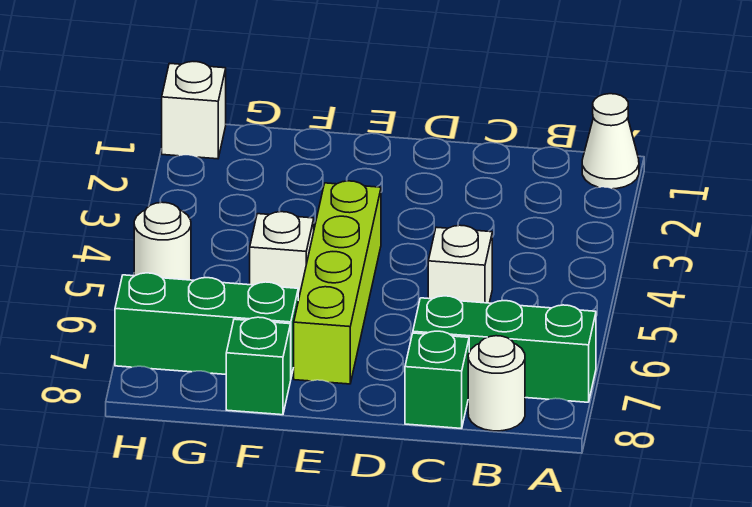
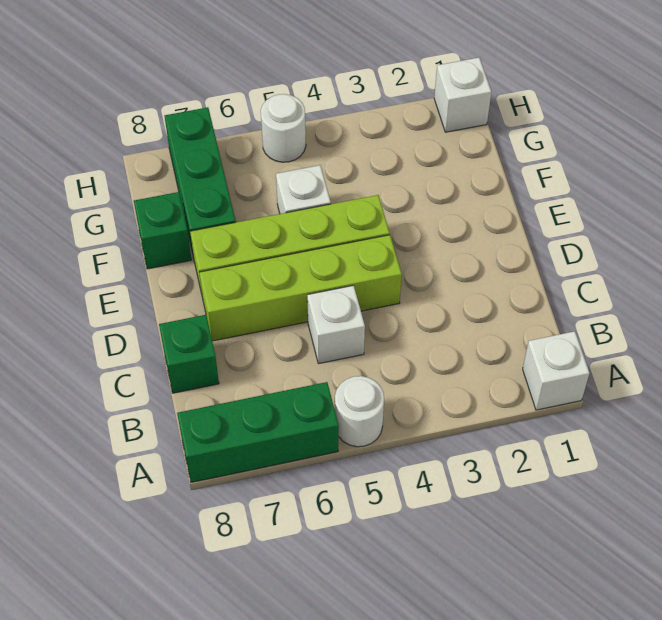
white cone A1 level 1 -> white brick A1 level 1
green brick A7:C7 level 1 -> green brick A6:A8 level 1
white round brick B8 level 1 -> white round brick A5 level 1
none -> lime brick D4:D7 level 1

